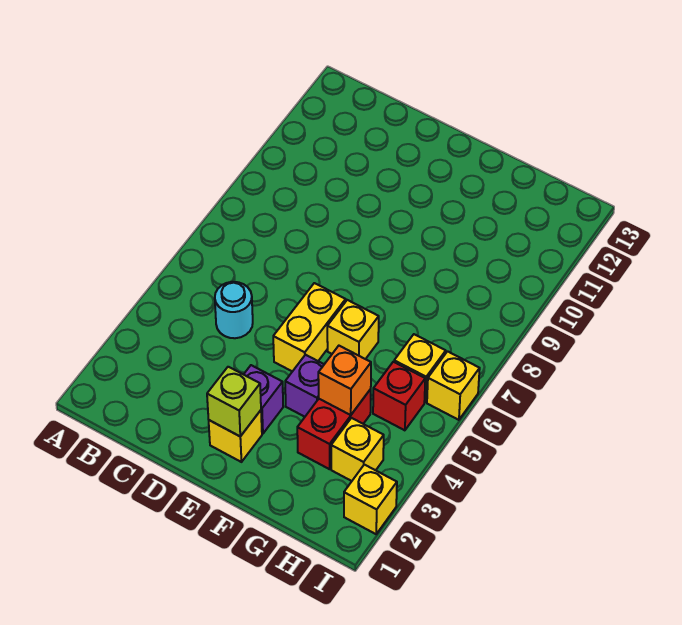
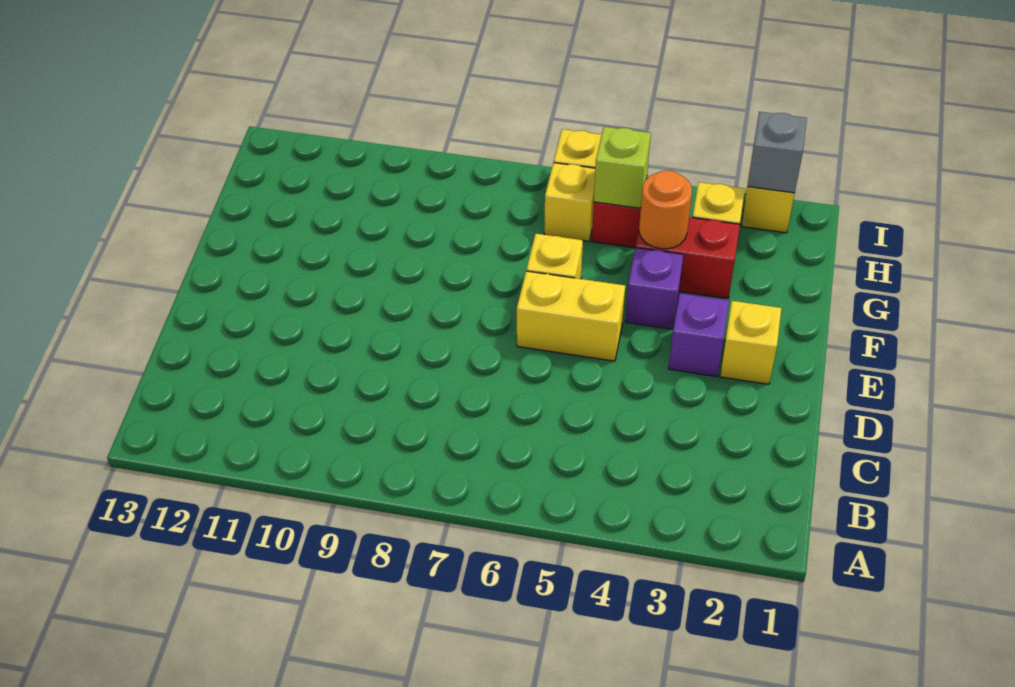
cyan round brick C5 level 1 -> none
lime brick E2 level 2 -> lime brick H5 level 2
orange brick G4 level 2 -> orange round brick G4 level 2
none -> grey brick I2 level 2

